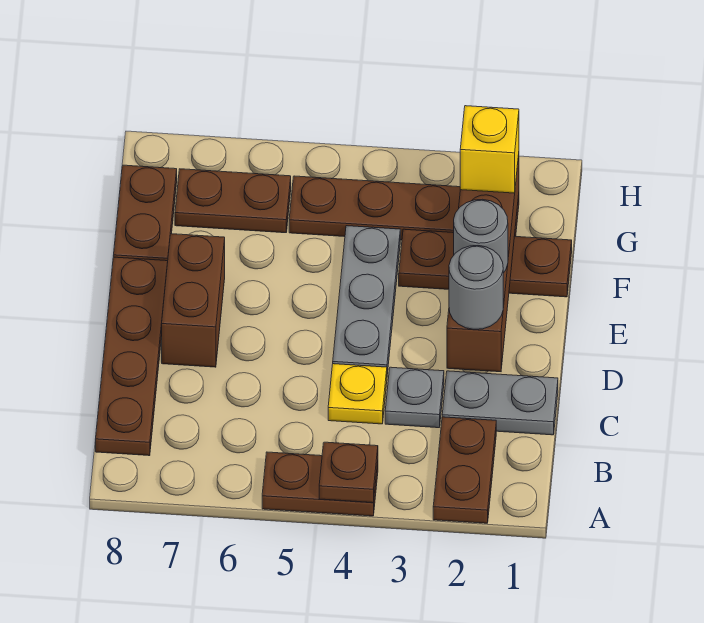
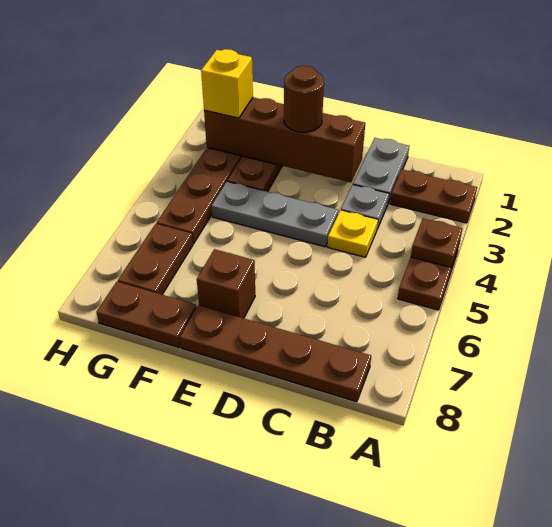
grey round brick D2 level 3 -> none
brown brick D7:E7 level 1 -> brown brick E7 level 1
grey round brick E2 level 3 -> brown round brick E2 level 3

